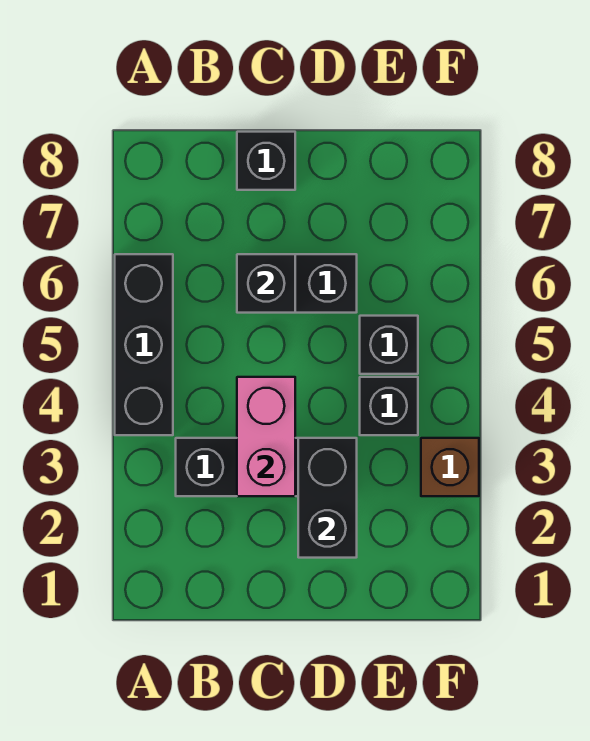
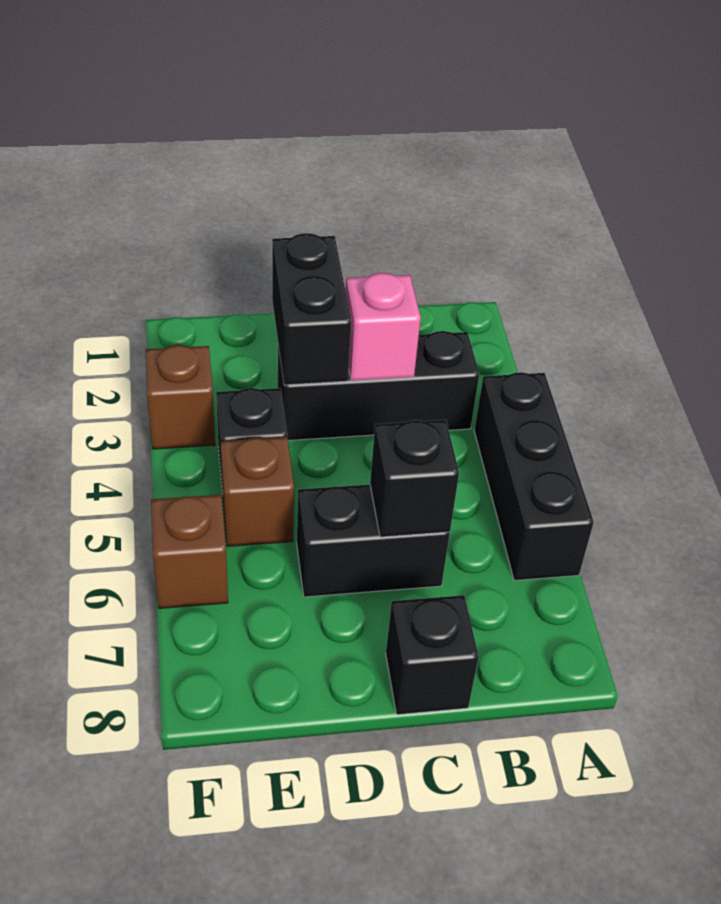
pink brick C3:C4 level 2 -> pink brick C3 level 2
black brick E5 level 1 -> brown brick E5 level 1
none -> brown brick F6 level 1

